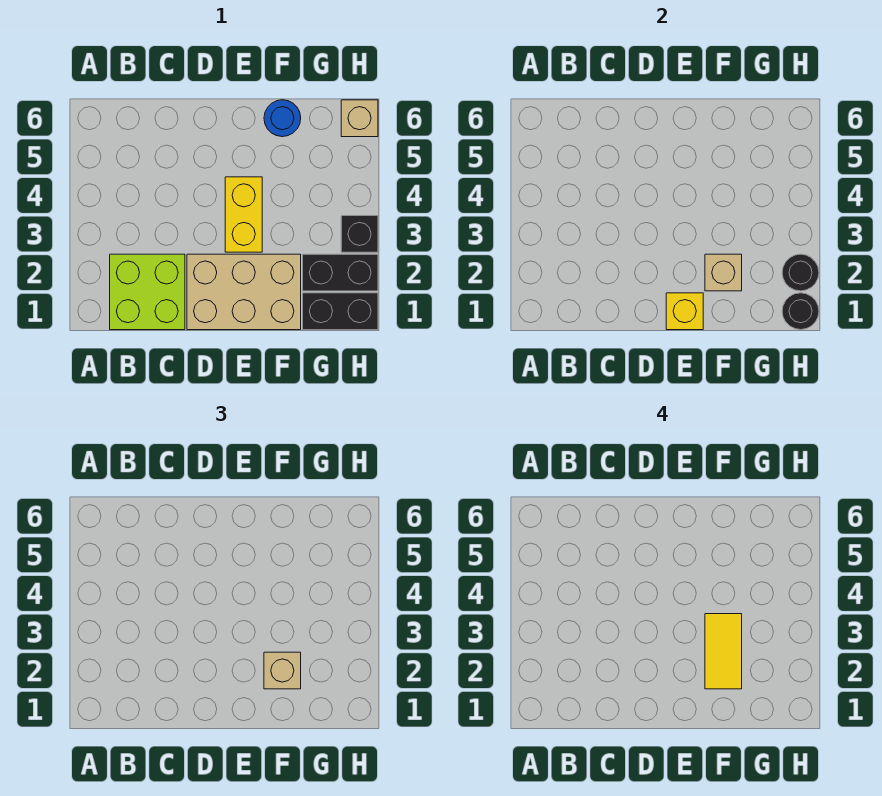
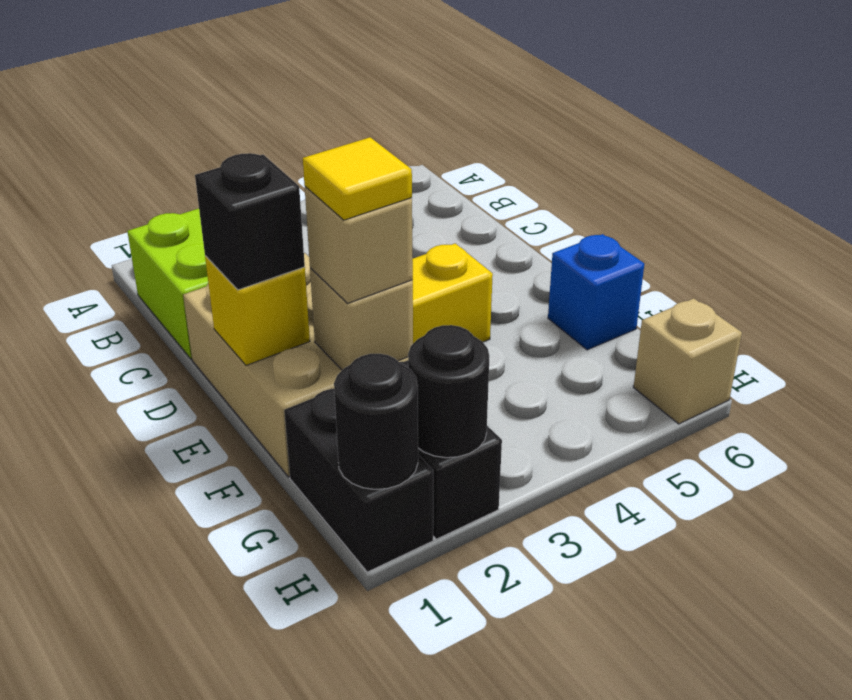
yellow tile F2:F3 level 4 -> yellow tile F2 level 4
blue round brick F6 level 1 -> blue brick F6 level 1
black brick H3 level 1 -> black brick E1 level 3

